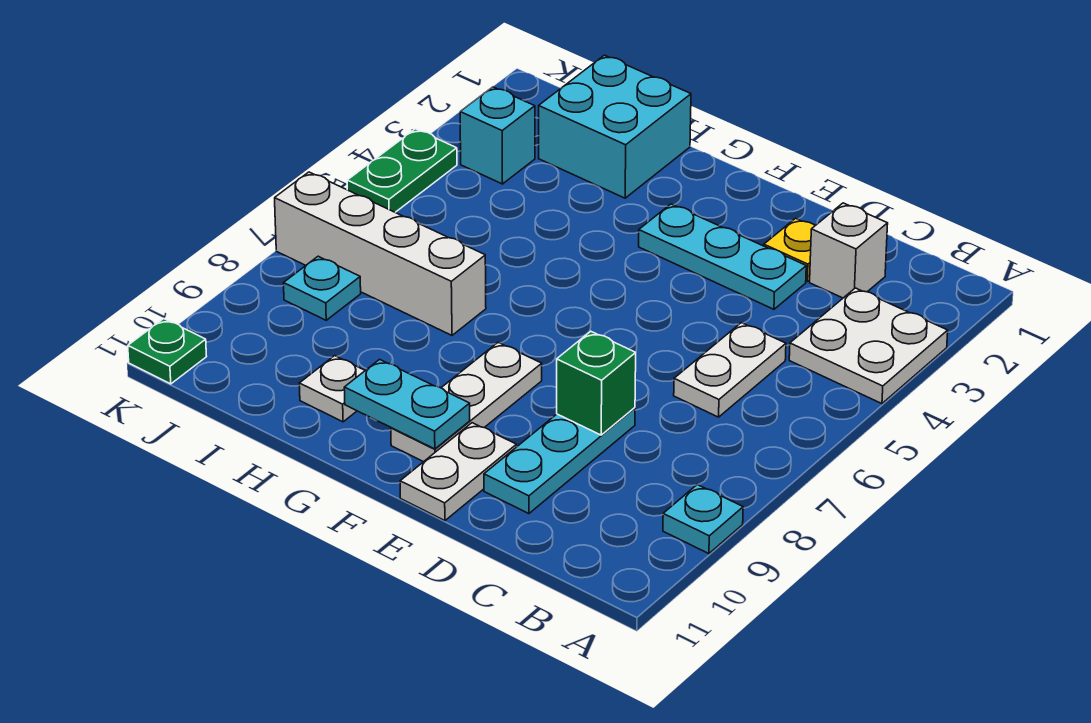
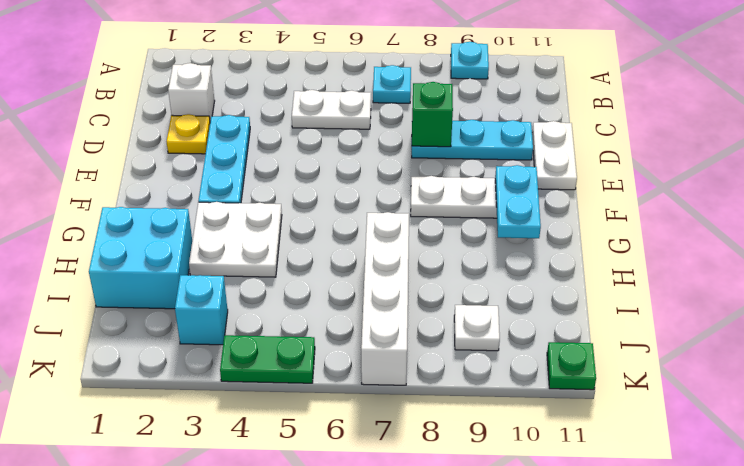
white plate A3:B4 level 1 -> white plate G3:H4 level 1
white plate E10:E11 level 1 -> white plate D11:E11 level 1
white plate H10 level 1 -> white plate J9 level 1
cyan plate J8 level 1 -> cyan plate B7 level 1

